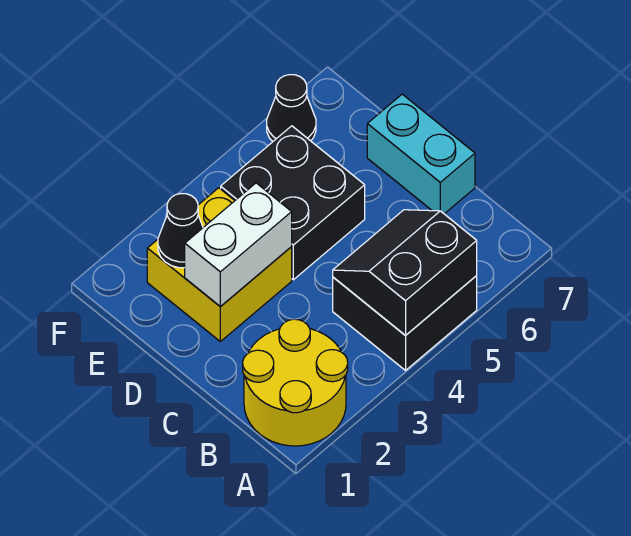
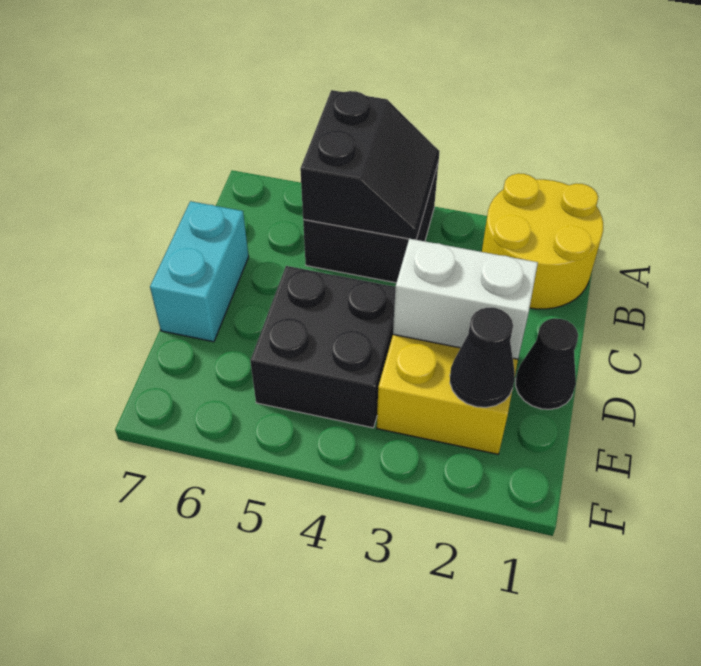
black slope A4:B5 level 2 top A -> black slope A4:B5 level 2 top 5
black cone F6 level 1 -> black cone D1 level 1

